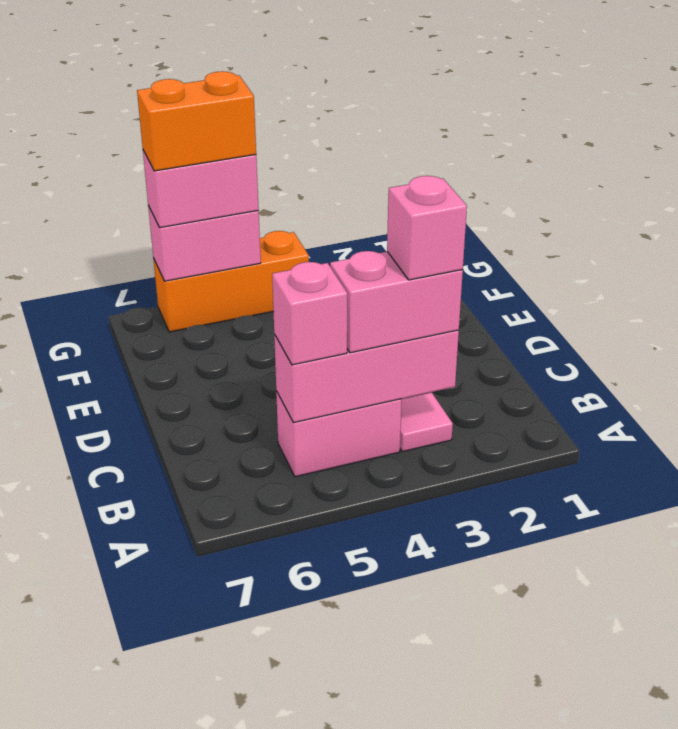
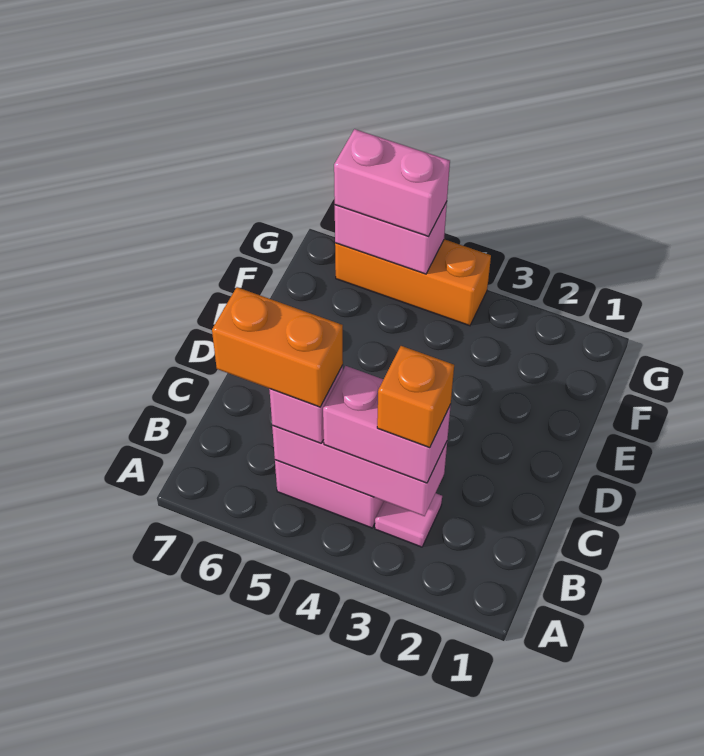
pink brick B3 level 4 -> orange brick B3 level 4
orange brick G5:G6 level 4 -> orange brick B5:B6 level 4

